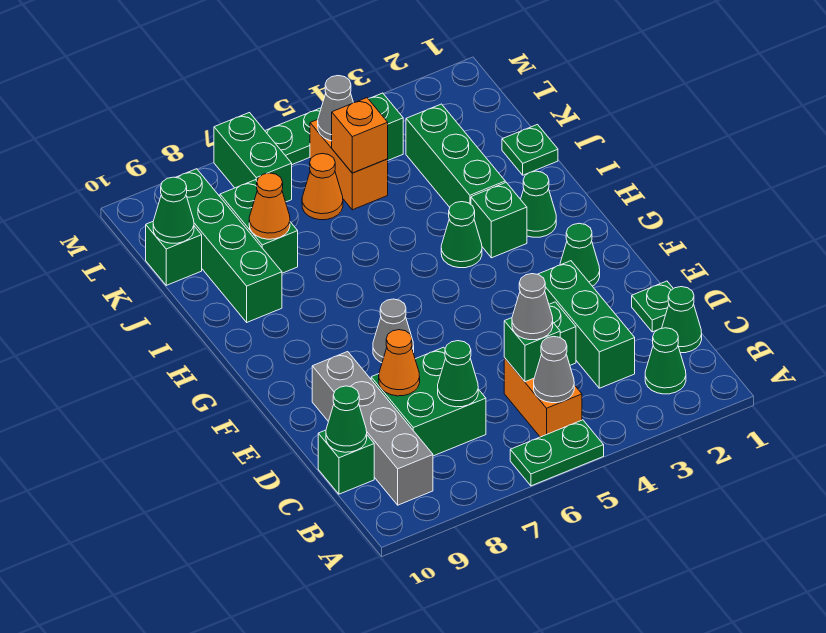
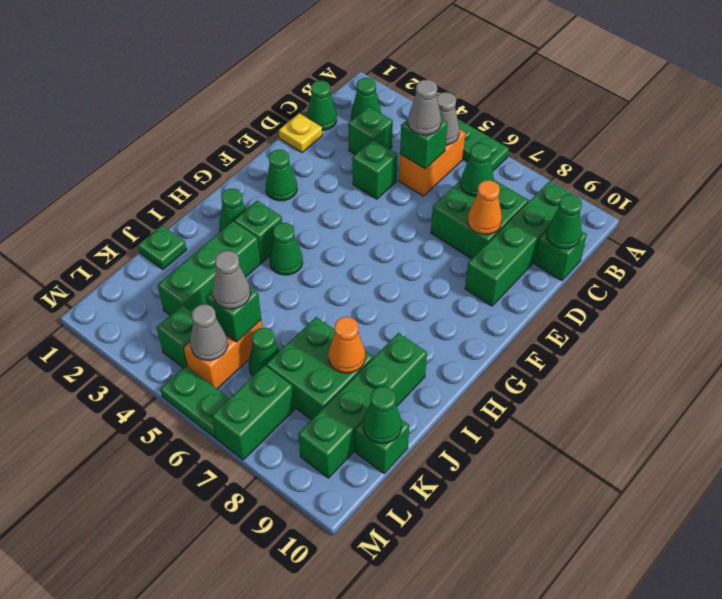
grey brick B9:E9 level 1 -> green brick B9:E9 level 1
green brick C3:E3 level 1 -> green brick C3 level 1
green plate D1 level 1 -> yellow plate D1 level 1
grey cone F7 level 1 -> grey cone K5 level 3
green brick J8:K8 level 1 -> green brick J7:K8 level 1
orange brick K5 level 2 -> green brick K5 level 2
orange cone K6 level 1 -> green cone K6 level 1

